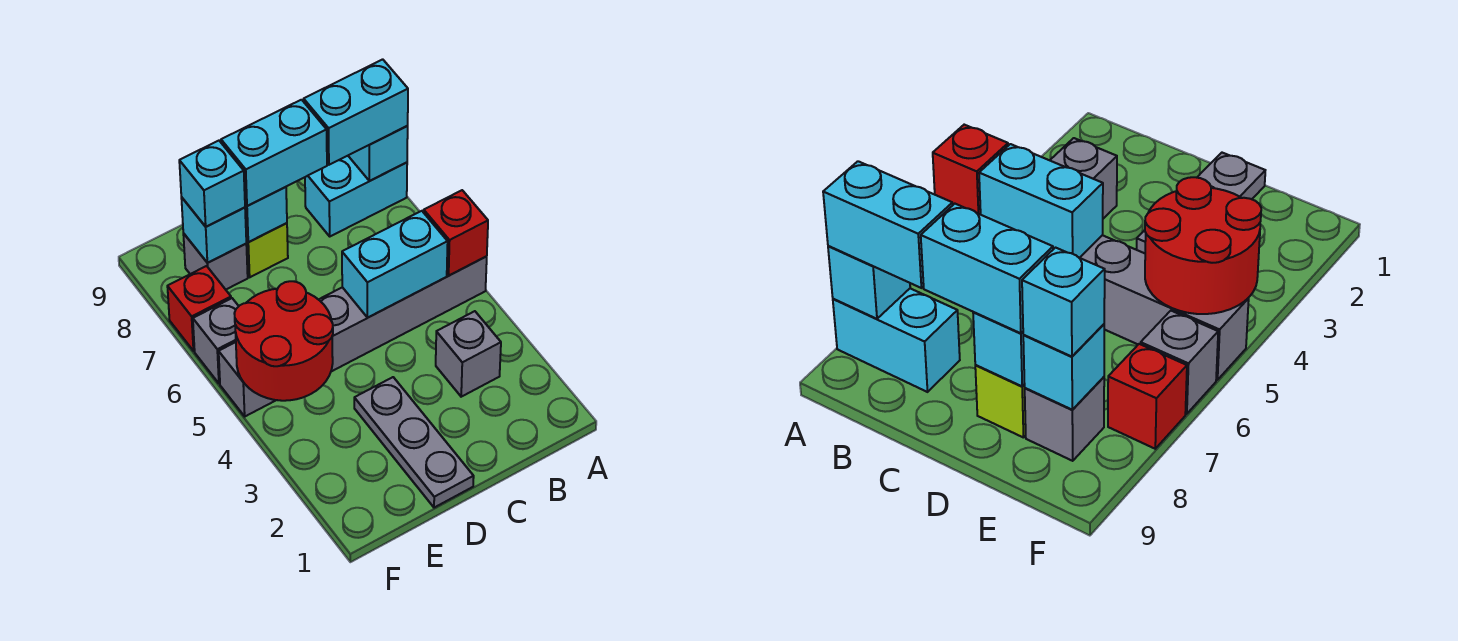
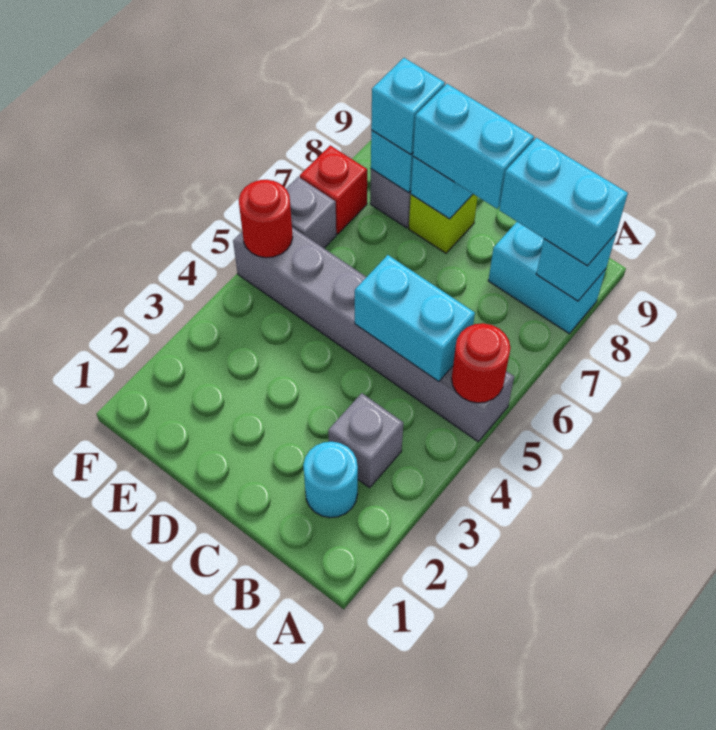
red brick A5 level 2 -> red round brick A5 level 2
none -> cyan round brick B2 level 1
grey plate D1:D3 level 1 -> none
red round brick E4:F5 level 2 -> red round brick F5 level 2

